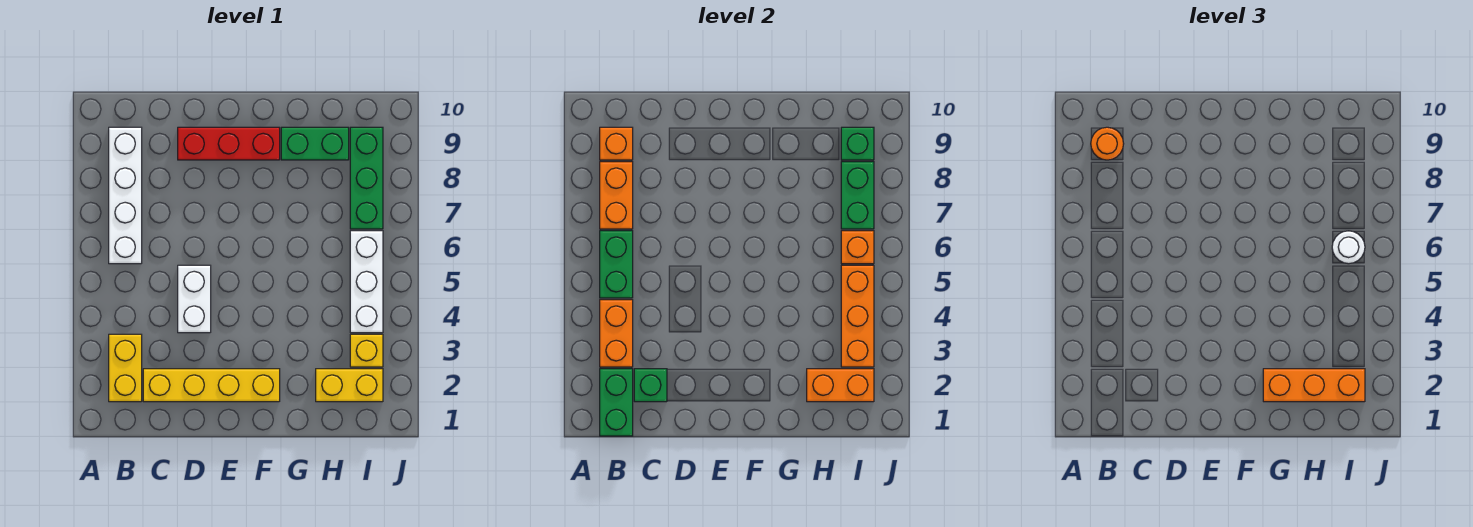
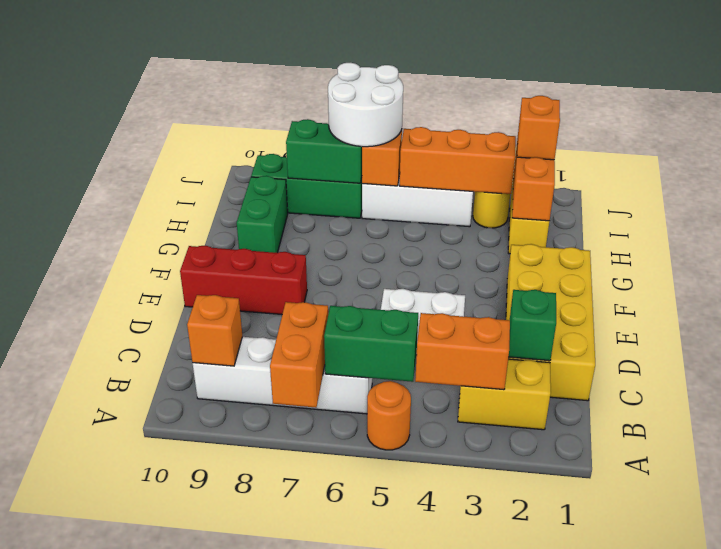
green brick B1:B2 level 2 -> none
orange brick B7:B8 level 2 -> orange brick A7:B7 level 2
orange round brick B9 level 3 -> orange round brick A5 level 1
yellow brick C2:F2 level 1 -> yellow brick C1:F2 level 1
red brick D9:F9 level 1 -> red brick E8:E10 level 1
orange brick G2:I2 level 3 -> orange brick I2 level 3
yellow brick I3 level 1 -> yellow round brick I3 level 1
white round brick I6 level 3 -> white round brick I6:J7 level 3
green brick I9 level 2 -> none

